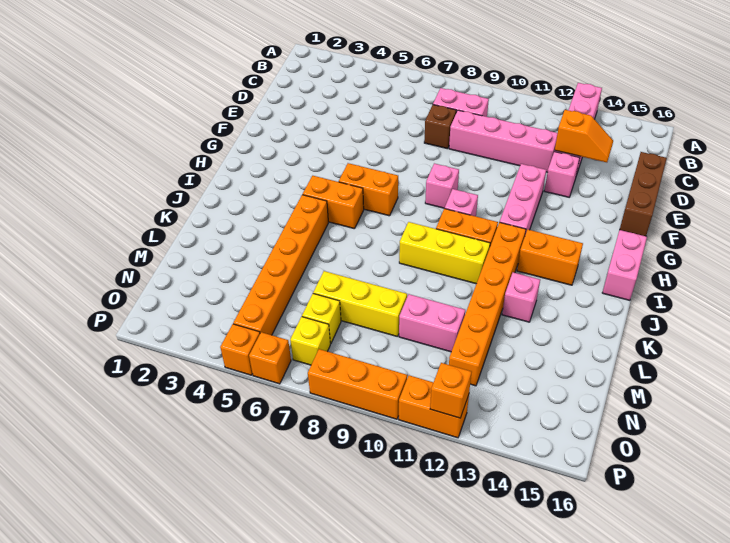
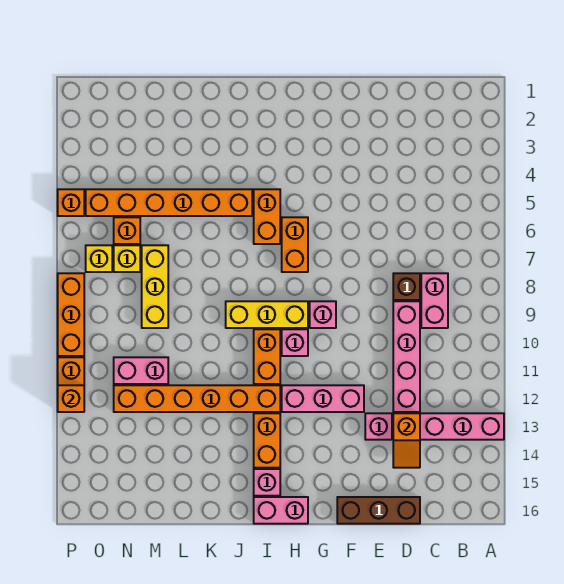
yellow brick J9:J11 level 1 -> yellow brick H9:J9 level 1
pink brick K13 level 1 -> pink brick I15 level 1
pink brick M10:M11 level 1 -> pink brick M11:N11 level 1
orange brick P6 level 1 -> orange brick N6 level 1

